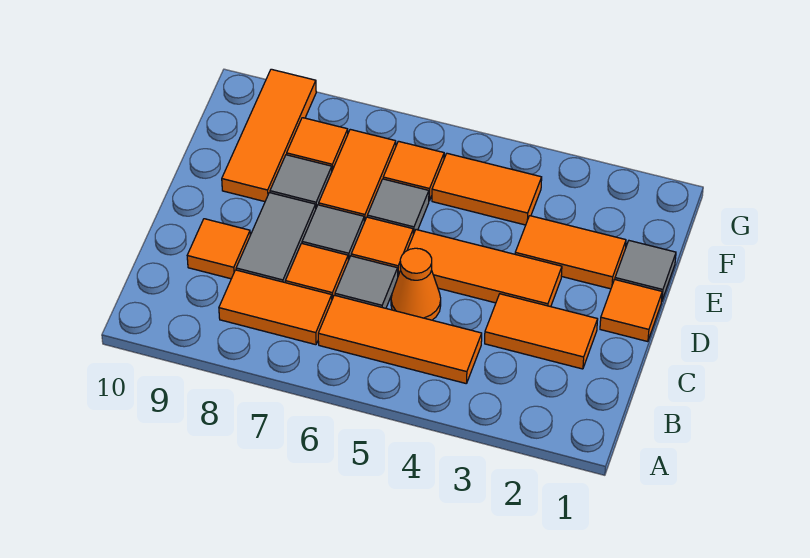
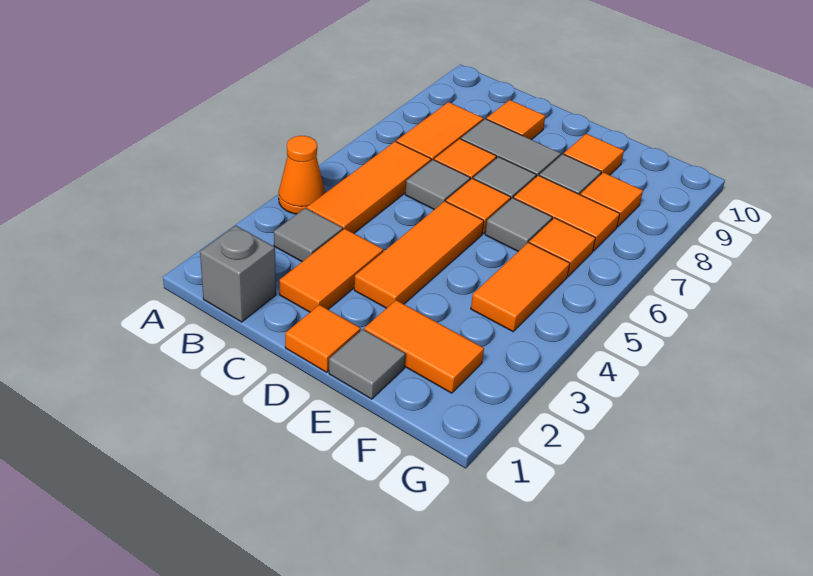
none -> grey brick B1 level 1
none -> grey tile B3 level 1
orange cone C5 level 1 -> orange cone A4 level 1
orange tile E2:E3 level 1 -> orange tile E2:F2 level 1
orange tile E9:G9 level 1 -> orange tile E9 level 1

